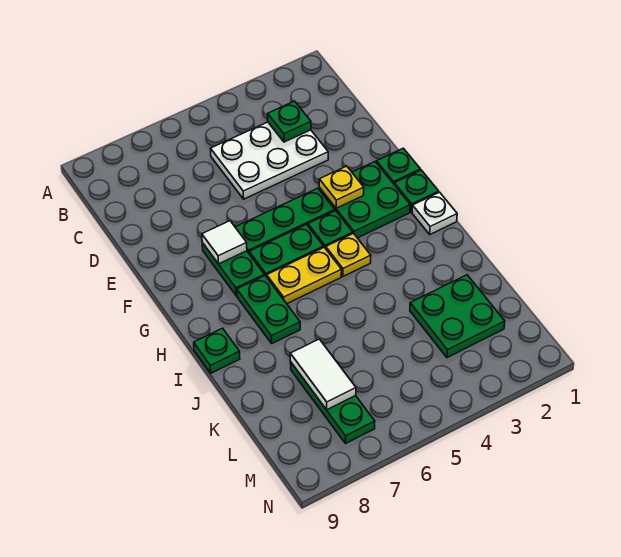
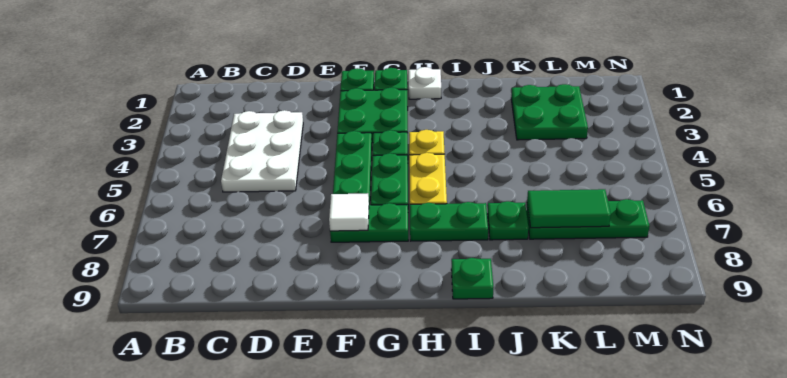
green plate C3 level 2 -> green plate J7 level 1
yellow plate F3 level 2 -> none
white tile K7:L7 level 2 -> green tile K7:L7 level 2

